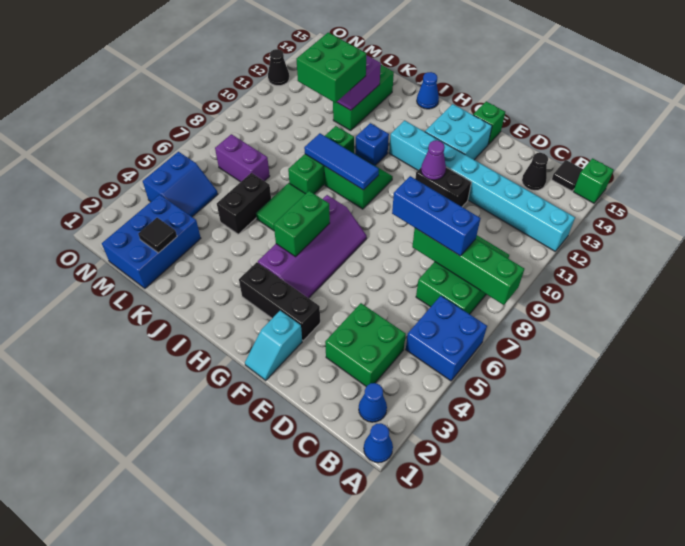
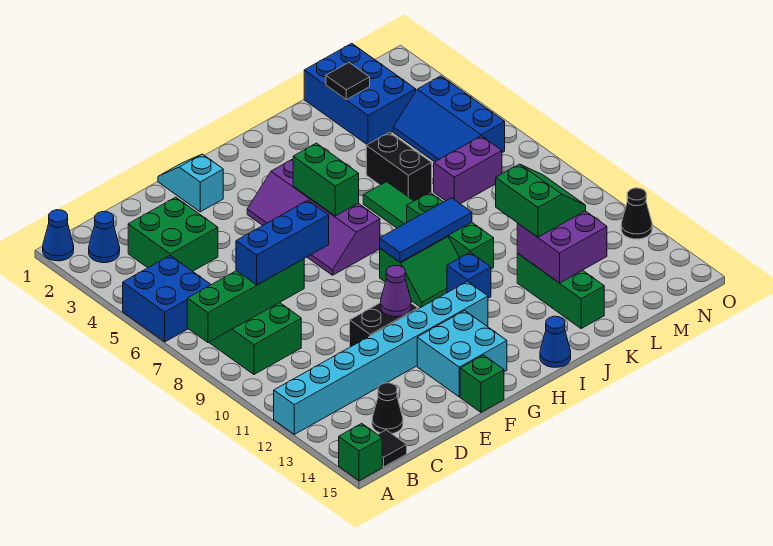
black brick F3:H3 level 1 -> none
green brick K11:L12 level 3 -> green slope K11:L12 level 3 top K
blue slope M4:N5 level 1 top N -> blue slope M4:N6 level 1 top N

